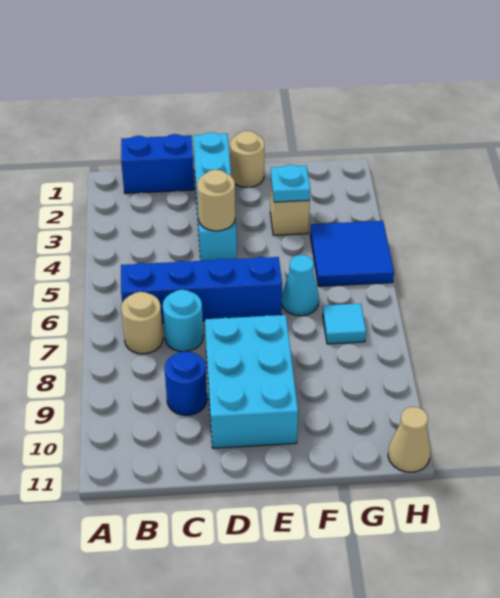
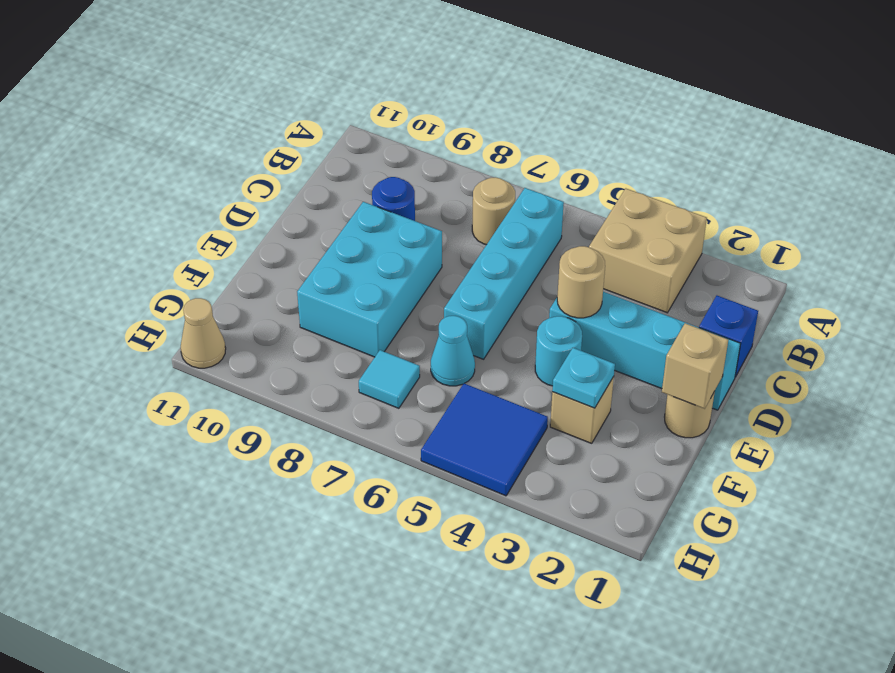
none -> tan brick A3:B4 level 1
blue brick B1:C1 level 1 -> blue brick C1 level 1
blue brick B6:E6 level 1 -> cyan brick B6:E6 level 1
cyan round brick C7 level 1 -> cyan round brick E4 level 1
cyan brick D8:E10 level 1 -> cyan brick D8:F9 level 1
none -> tan brick E1 level 2

